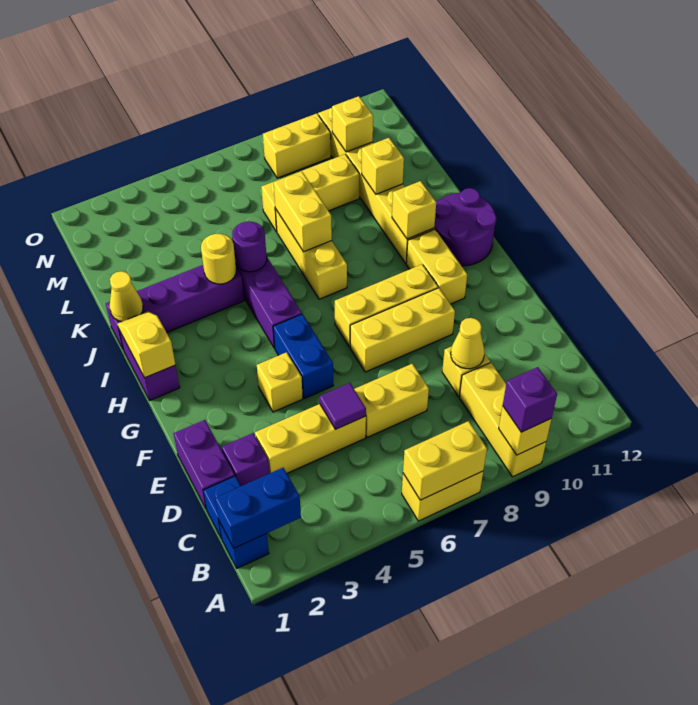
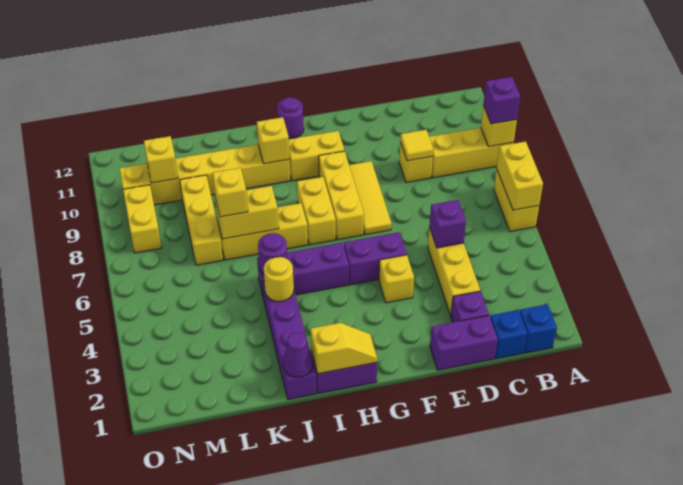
blue brick B1:B2 level 2 -> none
purple tile D5 level 2 -> purple brick D5 level 2
yellow brick D6:D7 level 1 -> yellow brick H7:H8 level 1
yellow cone D9 level 2 -> yellow tile D9 level 2
blue brick F5:G5 level 1 -> purple brick F5:G5 level 1
yellow brick F7:F9 level 1 -> yellow tile F7:F9 level 1
yellow slope H1:I1 level 2 top H -> yellow slope H1:I1 level 2 top I
purple round brick H11:I12 level 1 -> purple round brick H12 level 1
yellow cone J1 level 2 -> purple cone J1 level 2
yellow brick K10 level 2 -> yellow brick K7 level 3

